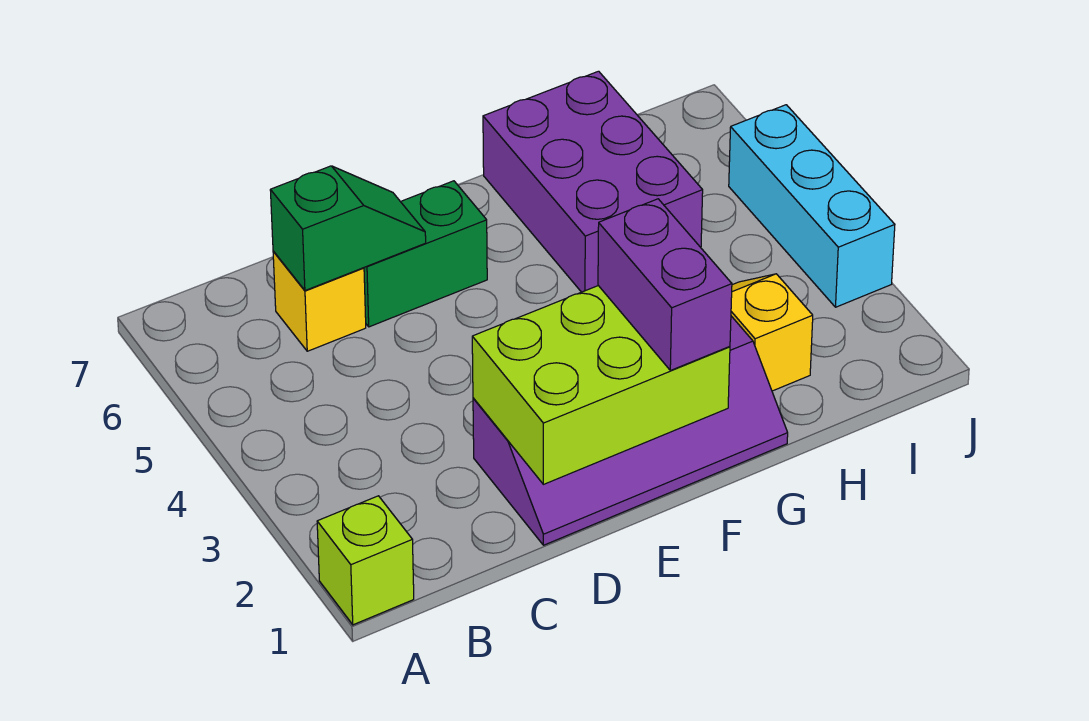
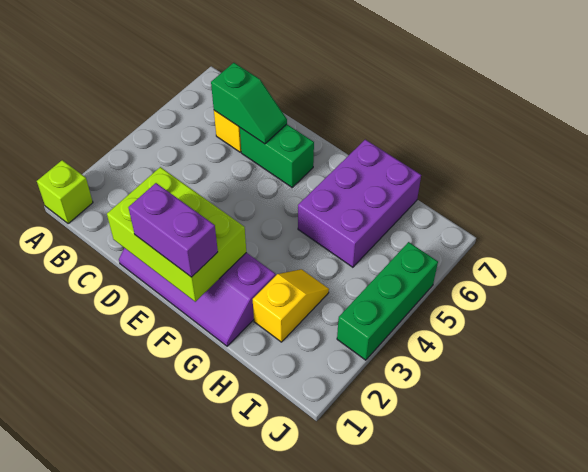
purple brick F1:F2 level 3 -> purple brick E1:F1 level 3
cyan brick J3:J5 level 1 -> green brick J3:J5 level 1

